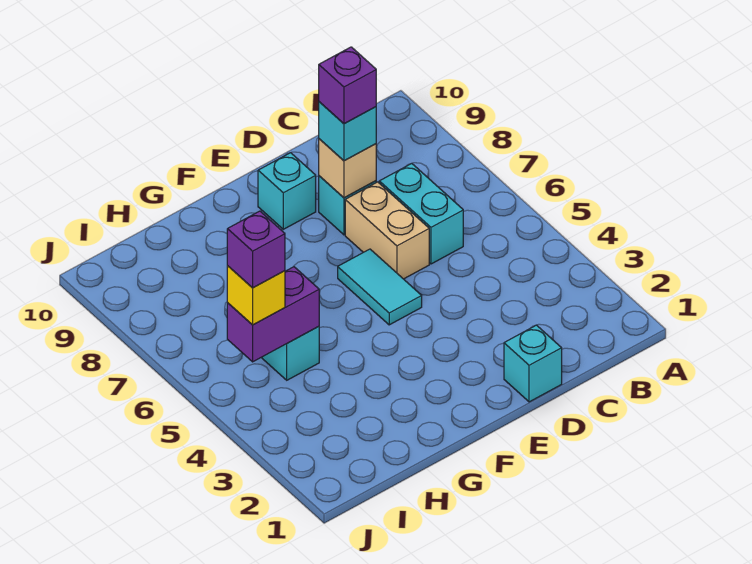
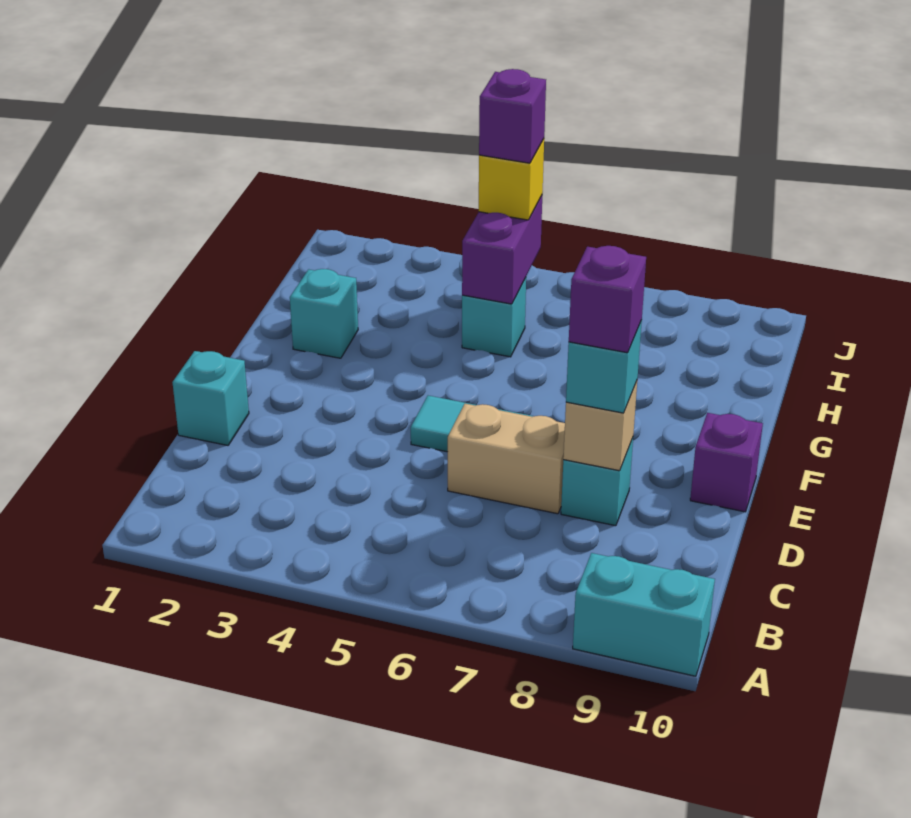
cyan brick C6:C7 level 1 -> cyan brick A9:A10 level 1
cyan brick E9 level 1 -> cyan brick G2 level 1
none -> purple brick E10 level 1

